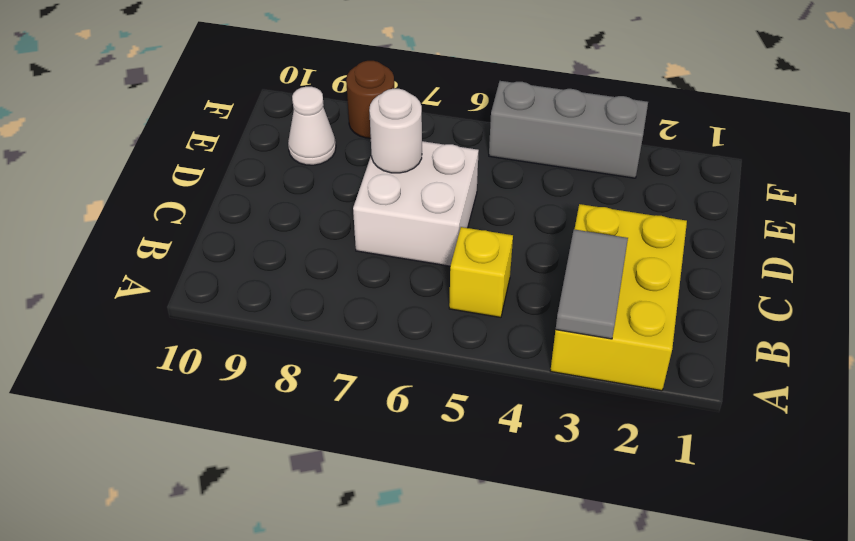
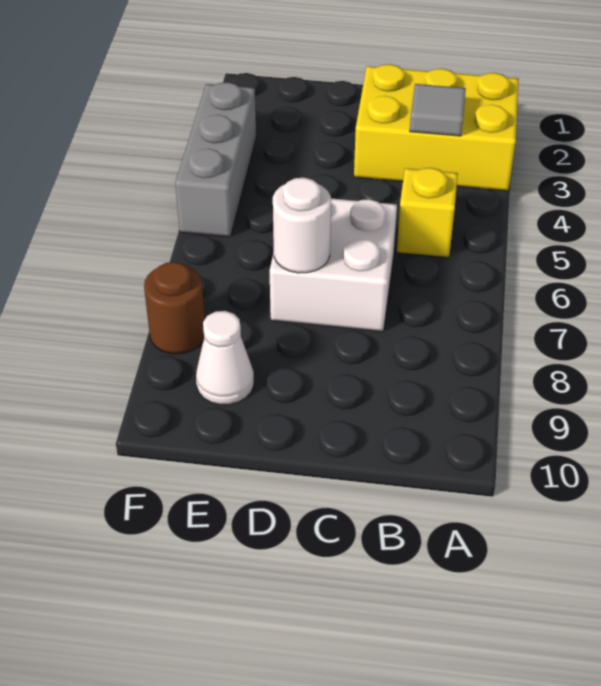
grey tile A3:B3 level 2 -> grey tile B3 level 2

